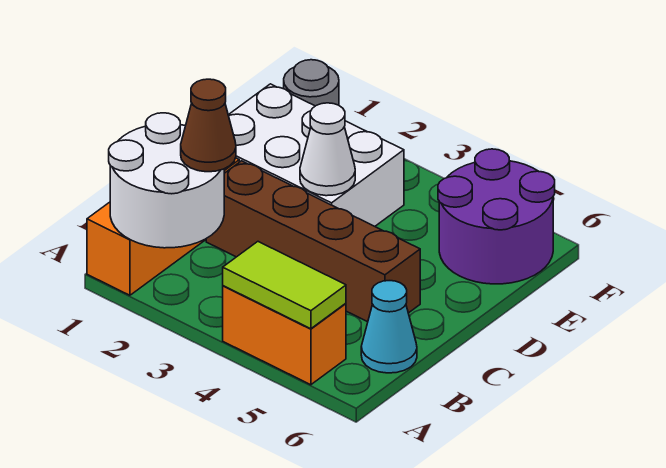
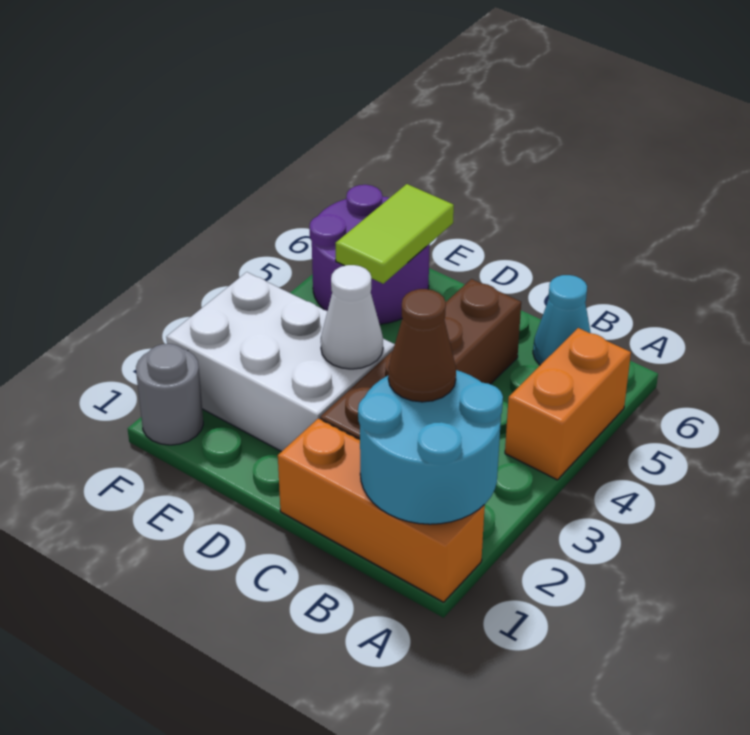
white round brick A1:B2 level 2 -> cyan round brick A1:B2 level 2
lime tile A4:A5 level 2 -> lime tile E5:E6 level 2
white brick D1:E3 level 1 -> white brick D2:F3 level 1

